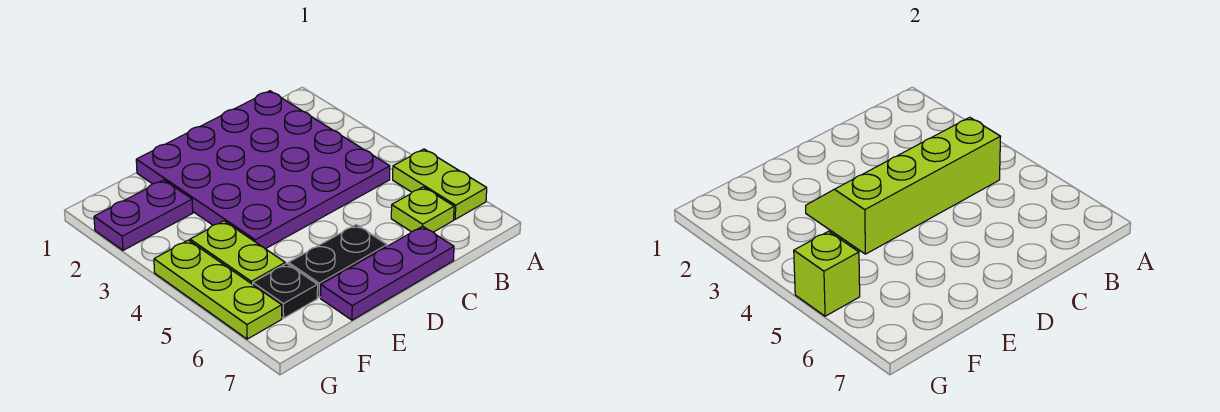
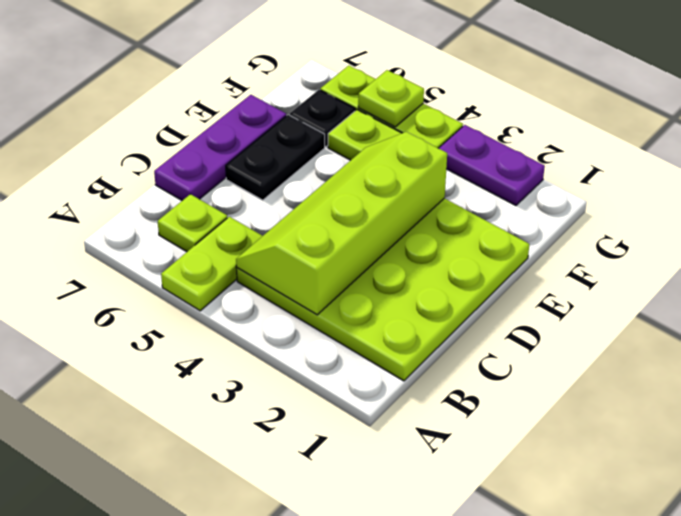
lime plate A5:A6 level 1 -> lime plate A5:B5 level 1
purple plate B1:E4 level 1 -> lime plate B1:E4 level 1
lime slope B3:E4 level 2 top 4 -> lime slope B3:E4 level 2 top 3
purple plate F2:G2 level 1 -> purple plate G2:G3 level 1
lime brick G5 level 2 -> lime plate G5 level 2

